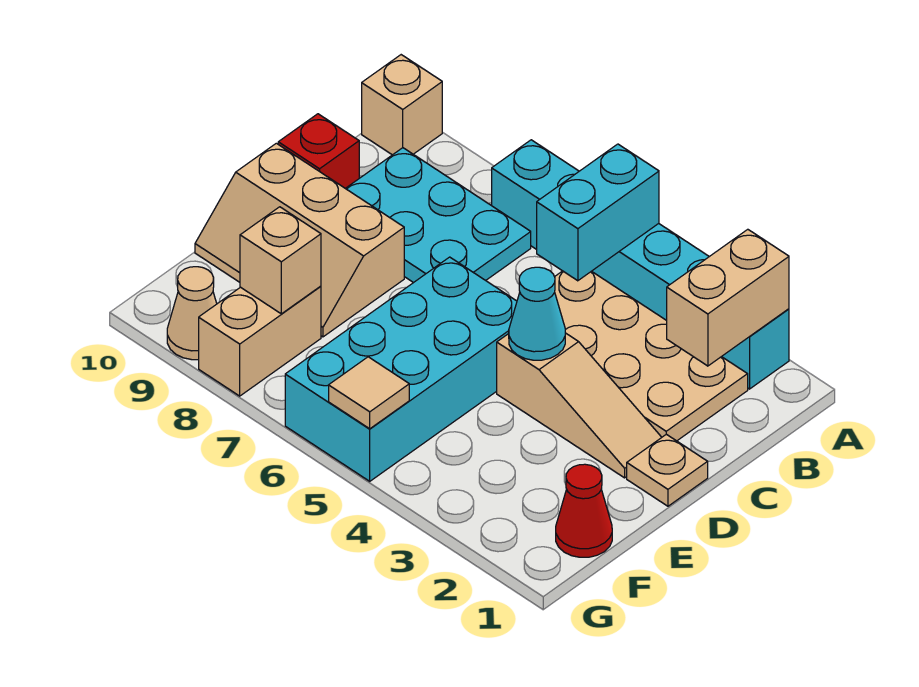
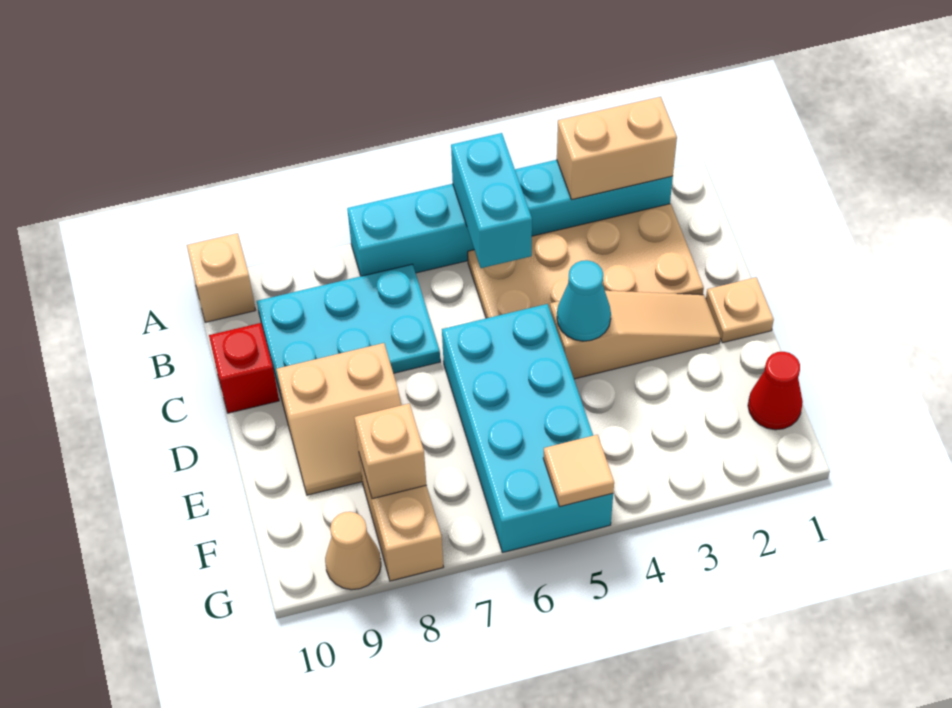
tan brick A2:B2 level 2 -> tan brick A2:A3 level 2
tan slope D8:E10 level 1 top D -> tan slope D8:E9 level 1 top D

